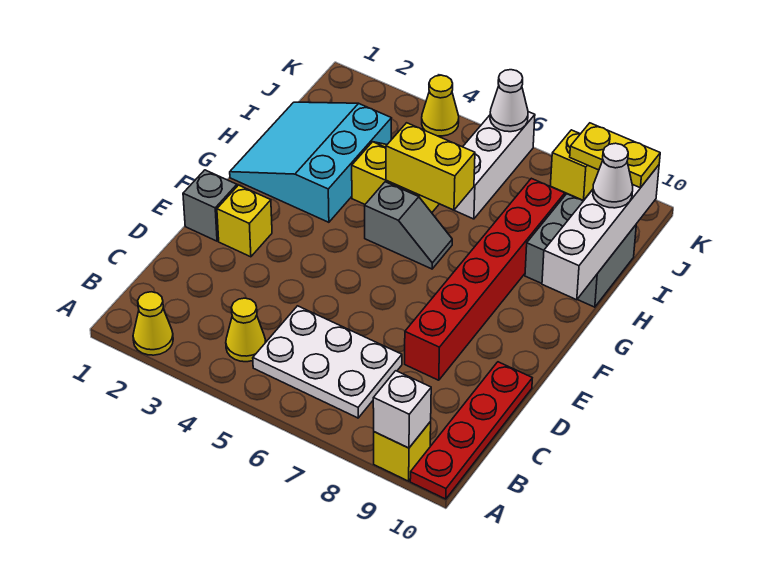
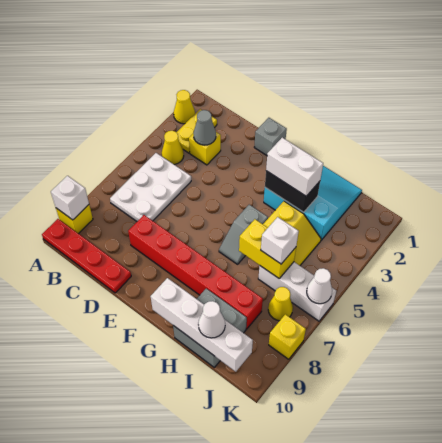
none -> grey cone C3 level 2
yellow brick E2 level 1 -> yellow brick C3 level 1
none -> black brick G3:H3 level 2
none -> white brick G3:H3 level 3
yellow brick H5:H6 level 2 -> yellow brick H6:I6 level 2
none -> white brick I6 level 3
yellow plate J9:J10 level 3 -> yellow plate B2:B3 level 1
yellow cone K4 level 1 -> yellow cone J7 level 1

